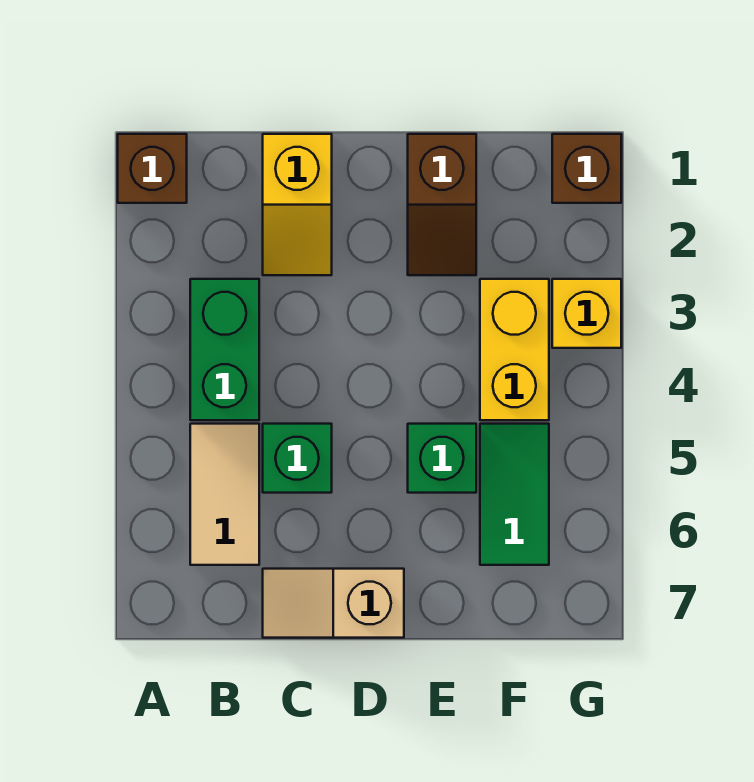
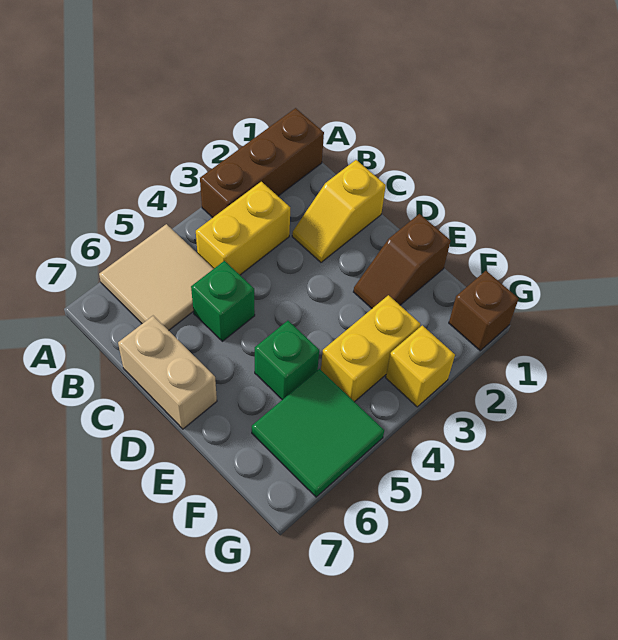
brown brick A1 level 1 -> brown brick A1:A3 level 1
green brick B3:B4 level 1 -> yellow brick B3:B4 level 1
tan tile B5:B6 level 1 -> tan tile A5:B6 level 1
tan slope C7:D7 level 1 top D -> tan brick C7:D7 level 1
green tile F5:F6 level 1 -> green tile F5:G6 level 1

